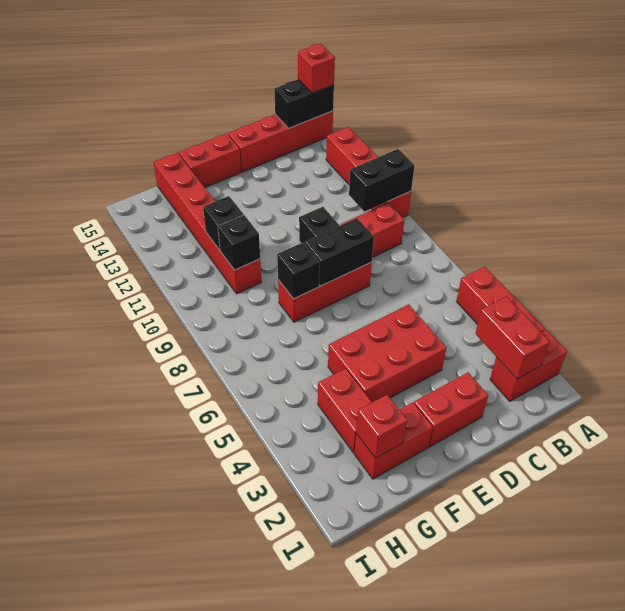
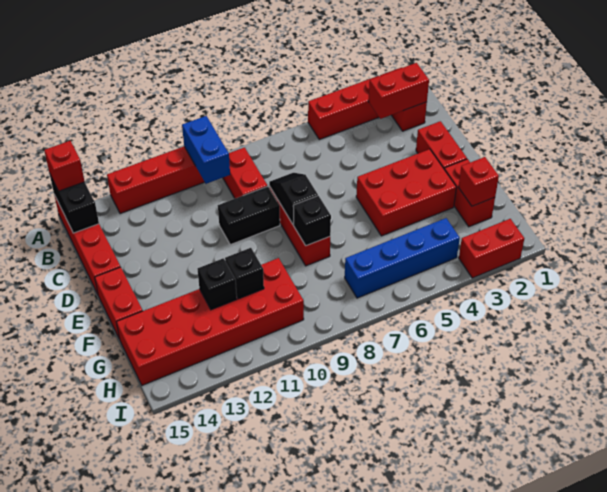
black brick A10:B10 level 2 -> blue brick A10:B10 level 2
red brick D4:F5 level 1 -> red brick E3:F5 level 1
black brick D8:E8 level 2 -> black slope D8:E8 level 2 top E
red brick G3:G4 level 1 -> red brick I2:I3 level 1
red brick G10:G15 level 1 -> red brick G10:H15 level 1
black brick G10 level 2 -> black brick G12 level 2
none -> blue brick H4:H7 level 1

